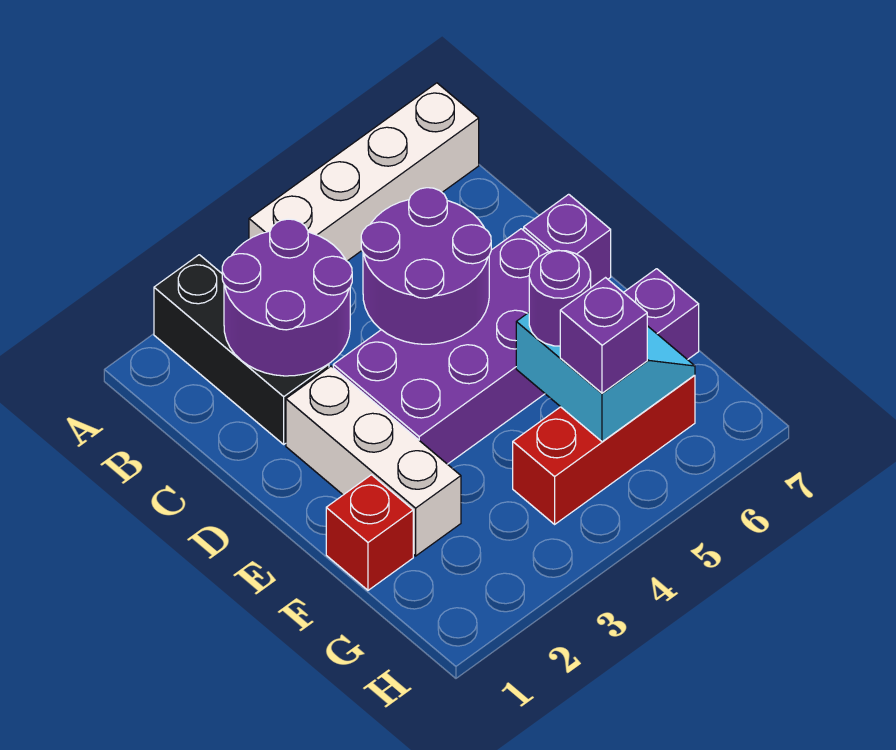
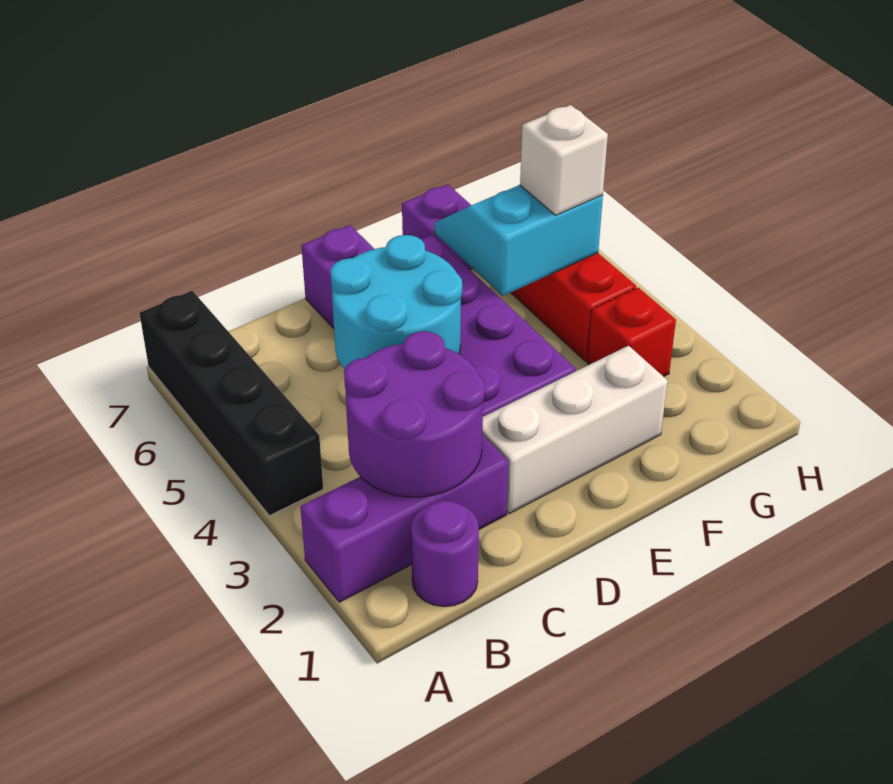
black brick A2:C2 level 1 -> purple brick A2:C2 level 1
white brick A4:A7 level 1 -> black brick A4:A7 level 1
purple round brick C4:D5 level 2 -> cyan round brick C4:D5 level 2
red brick F1 level 1 -> red brick G3 level 1
purple round brick F5 level 3 -> purple round brick B1 level 1
purple brick G5 level 3 -> white brick G5 level 3

